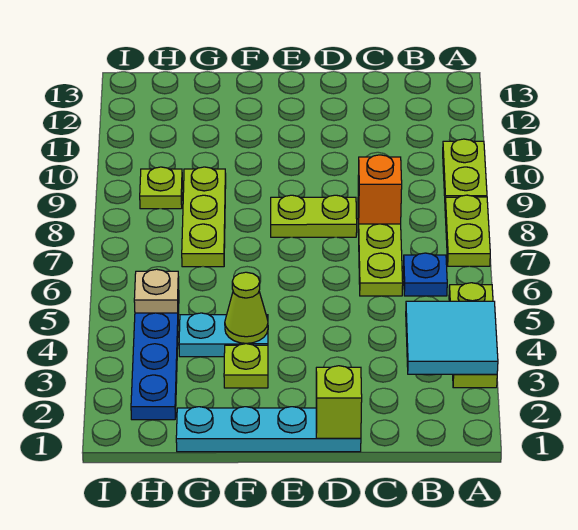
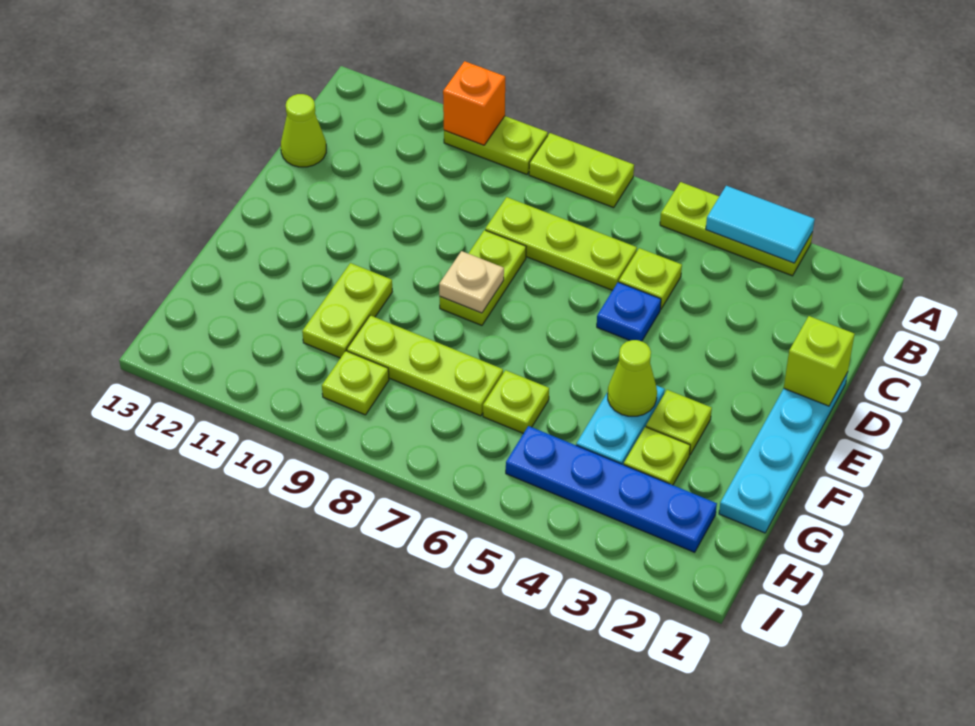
cyan tile A3:B4 level 2 -> cyan tile A3:A4 level 2
blue plate B6 level 1 -> blue plate D5 level 1
none -> lime plate C5 level 1
orange brick C8 level 2 -> orange brick A10 level 2
none -> lime cone C13 level 1
none -> lime plate F10:G10 level 1
none -> lime plate G3 level 1
none -> lime plate G6 level 1
tan plate H5 level 2 -> tan plate E8 level 2

